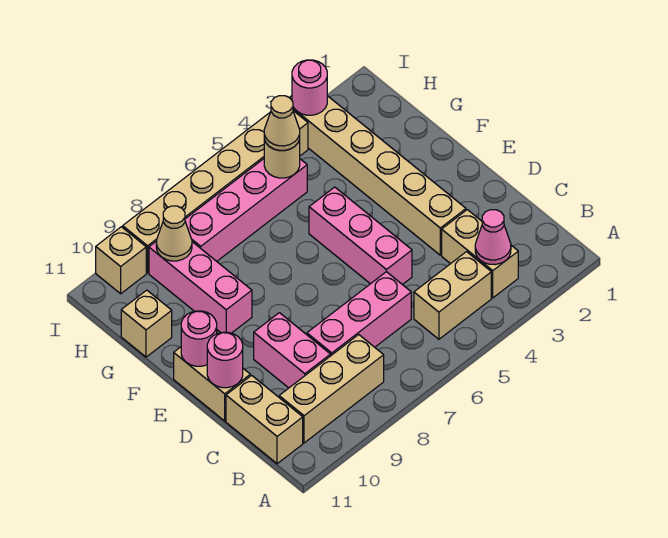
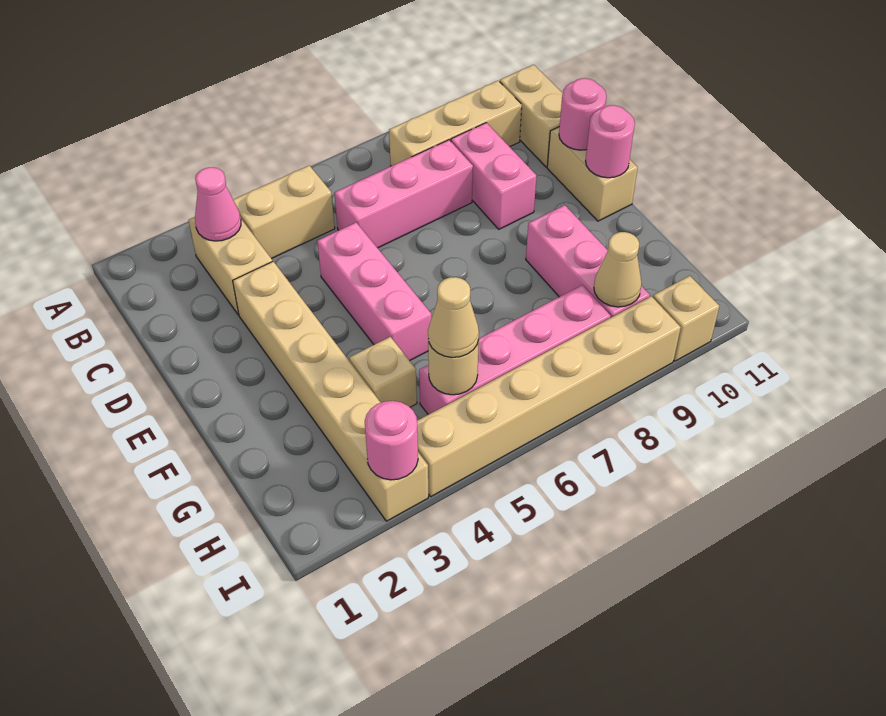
tan brick G11 level 1 -> tan brick G4 level 1

